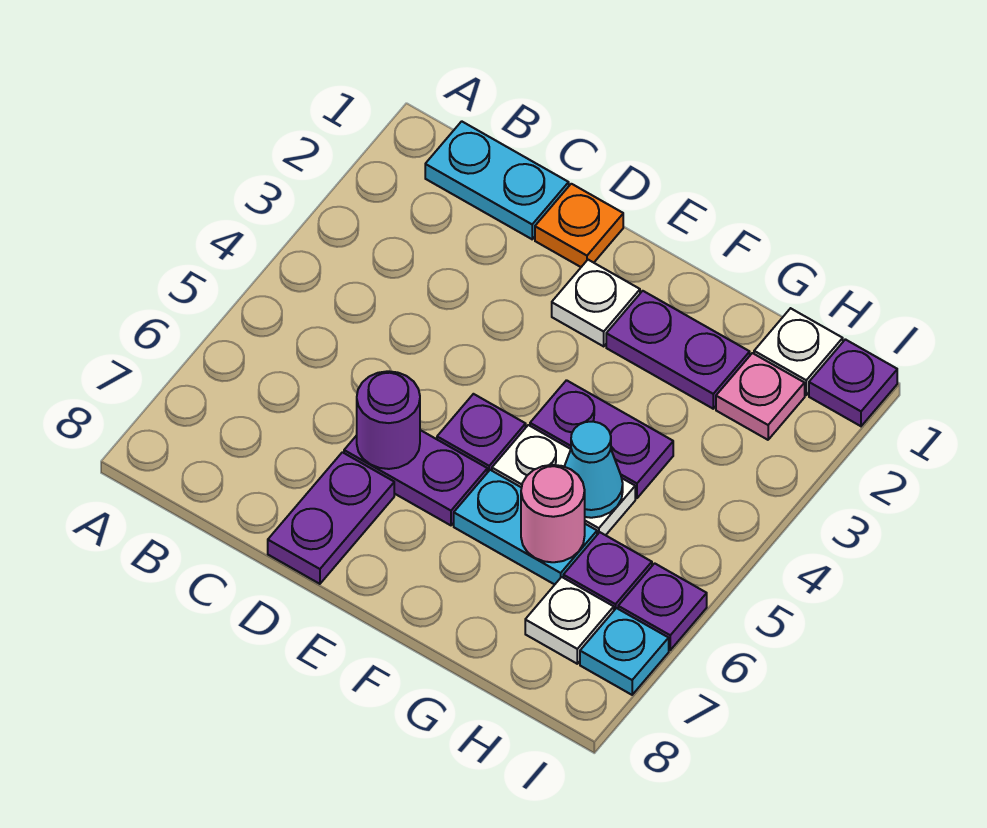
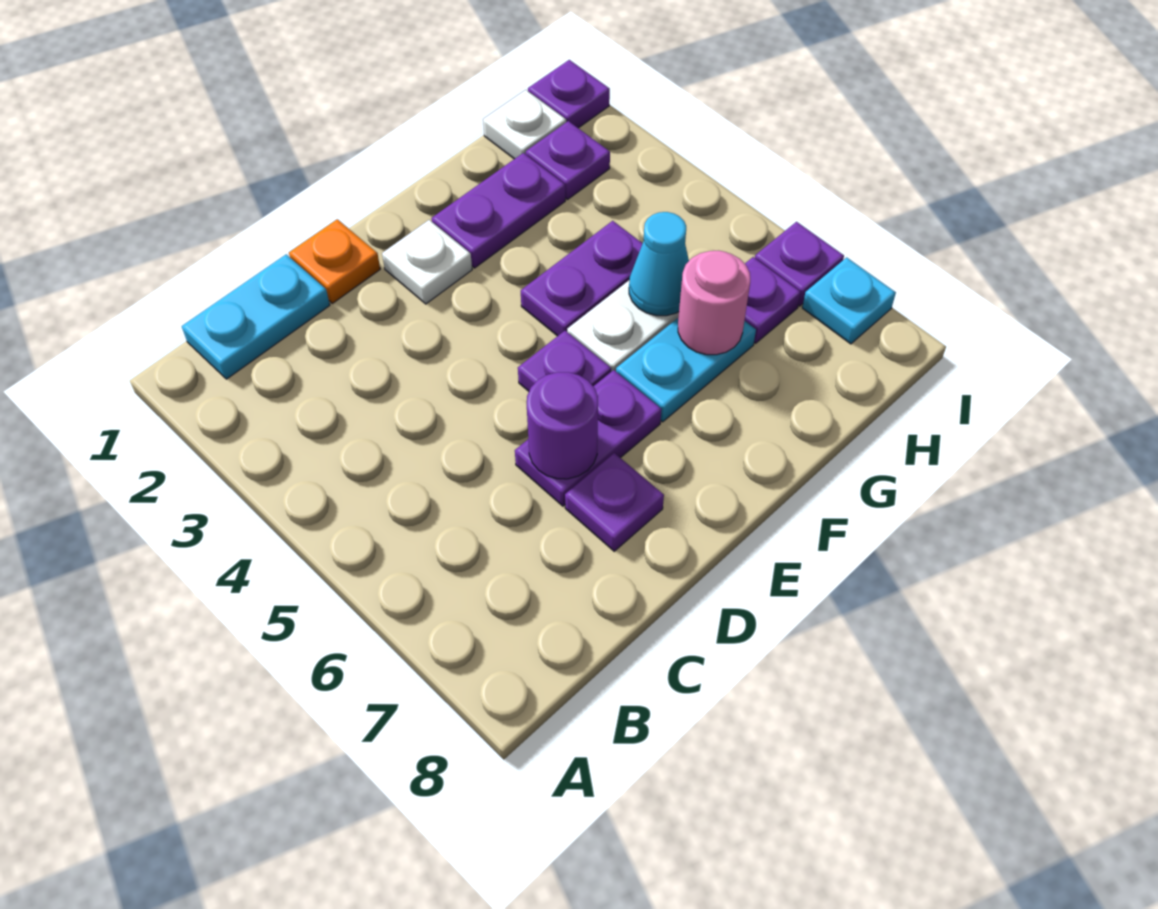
purple plate D7:D8 level 1 -> purple plate D7 level 1
pink plate H2 level 1 -> purple plate H2 level 1
white plate H7 level 1 -> none

